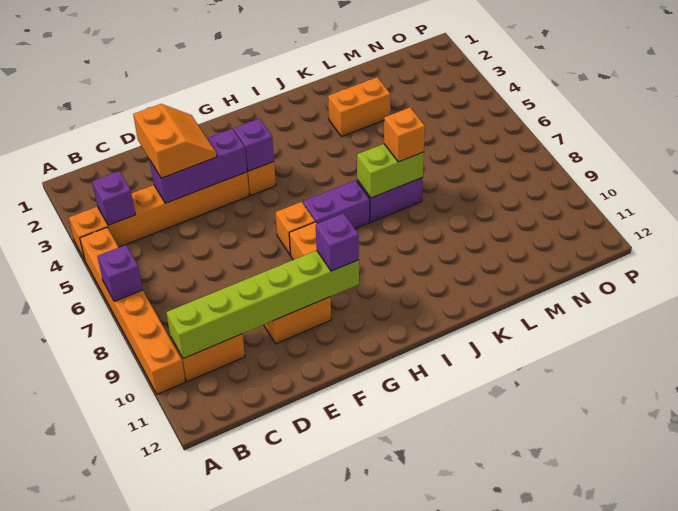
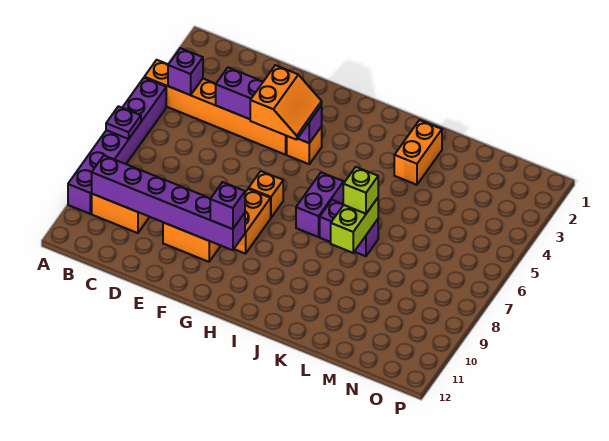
orange brick A5:A10 level 1 -> purple brick A5:A10 level 1
purple brick A7 level 2 -> purple plate A7 level 2
lime brick B10:G10 level 2 -> purple brick B10:G10 level 2
orange slope D3:E4 level 3 top D -> orange slope F4:G5 level 3 top F
purple brick H7:I7 level 1 -> purple brick I6:I7 level 1
lime brick J7:K7 level 2 -> lime brick K7:K8 level 2
orange brick K3:L3 level 1 -> orange brick K2:K3 level 1
orange brick K7 level 3 -> lime brick K7 level 3

